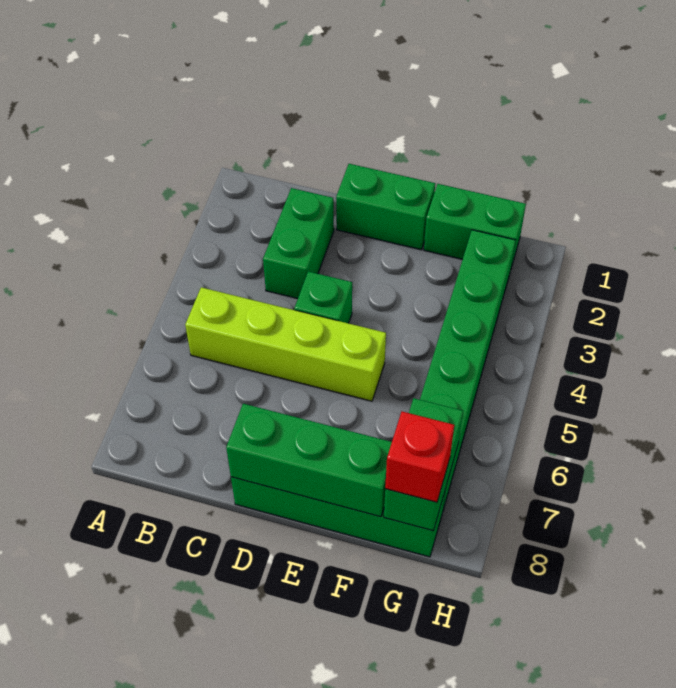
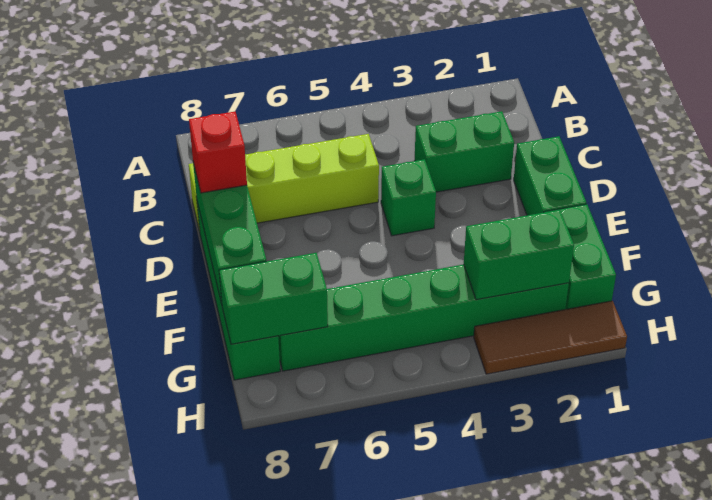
lime brick B5:E5 level 1 -> lime brick C5:C8 level 1
none -> green brick G2:G3 level 2
red brick G8 level 3 -> red brick D8 level 3
none -> brown tile H1:H3 level 1

